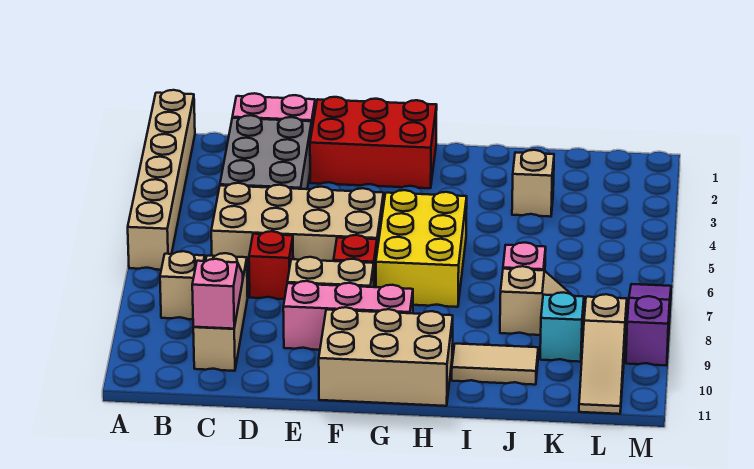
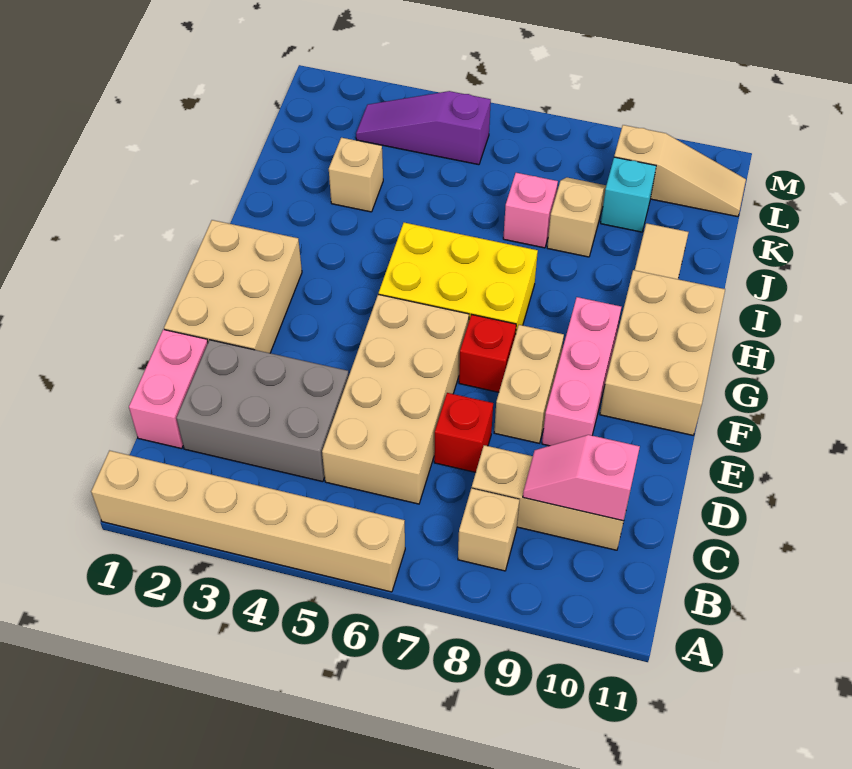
red brick E1:G2 level 1 -> tan brick E1:G2 level 1
purple slope M7:M9 level 1 top 9 -> purple slope L3:L5 level 1 top 5

